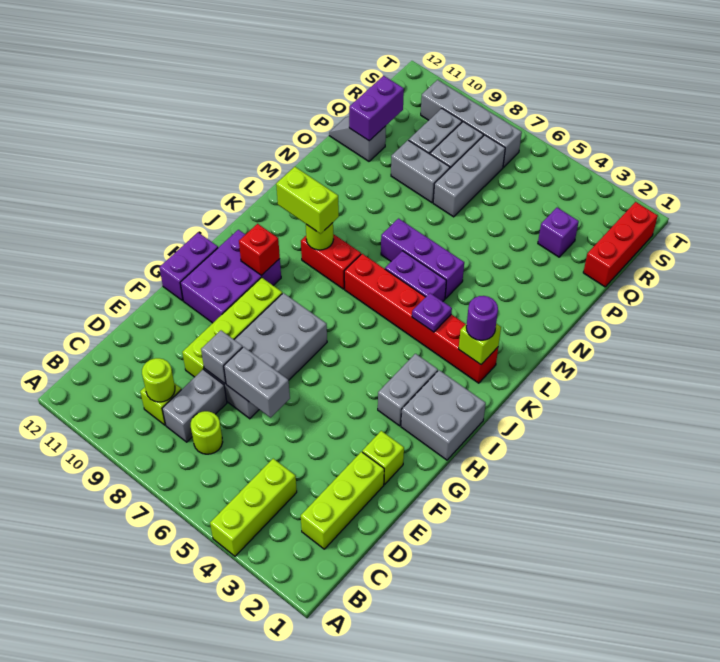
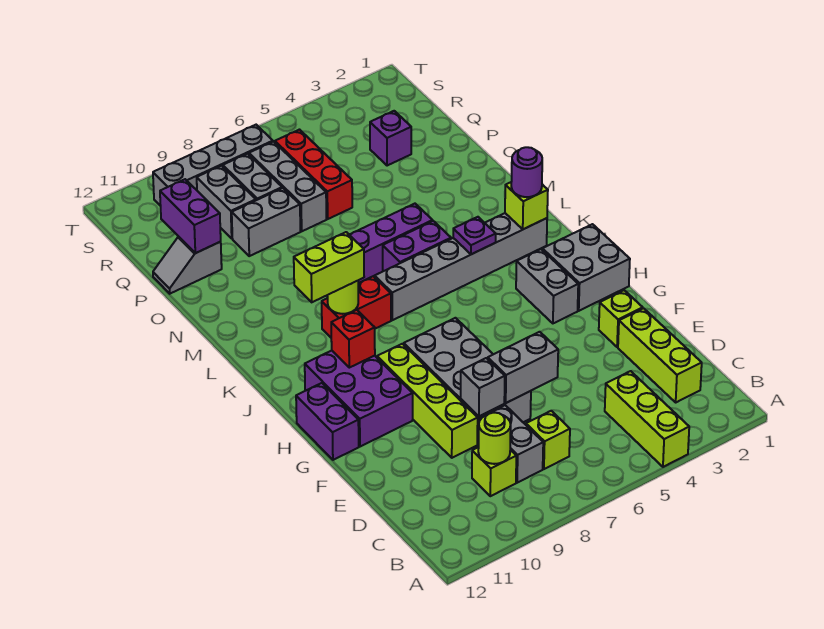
lime round brick C7 level 1 -> lime brick C7 level 1
red brick K2:K7 level 1 -> grey brick K2:K7 level 1
red brick Q1:S1 level 1 -> red brick P6:R6 level 1

